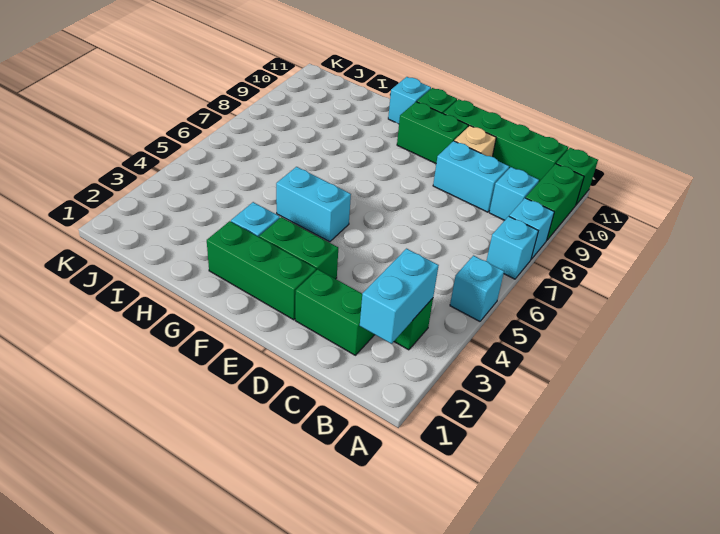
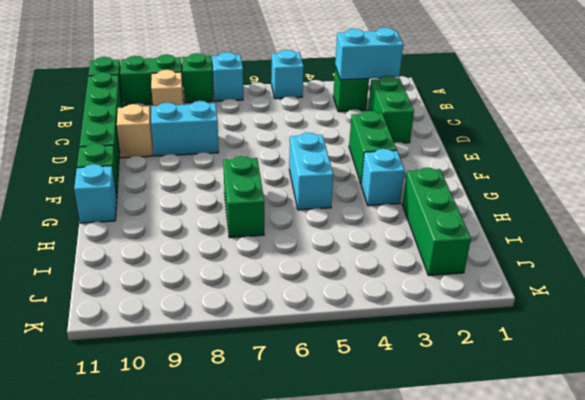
cyan brick A8 level 1 -> green brick A8 level 1
cyan brick B9 level 1 -> tan brick B9 level 1
cyan brick C9:D9 level 1 -> cyan brick D8:D9 level 1
green brick E2:G2 level 1 -> green brick H2:J2 level 1
green brick E10:F10 level 1 -> green brick G7:H7 level 1

